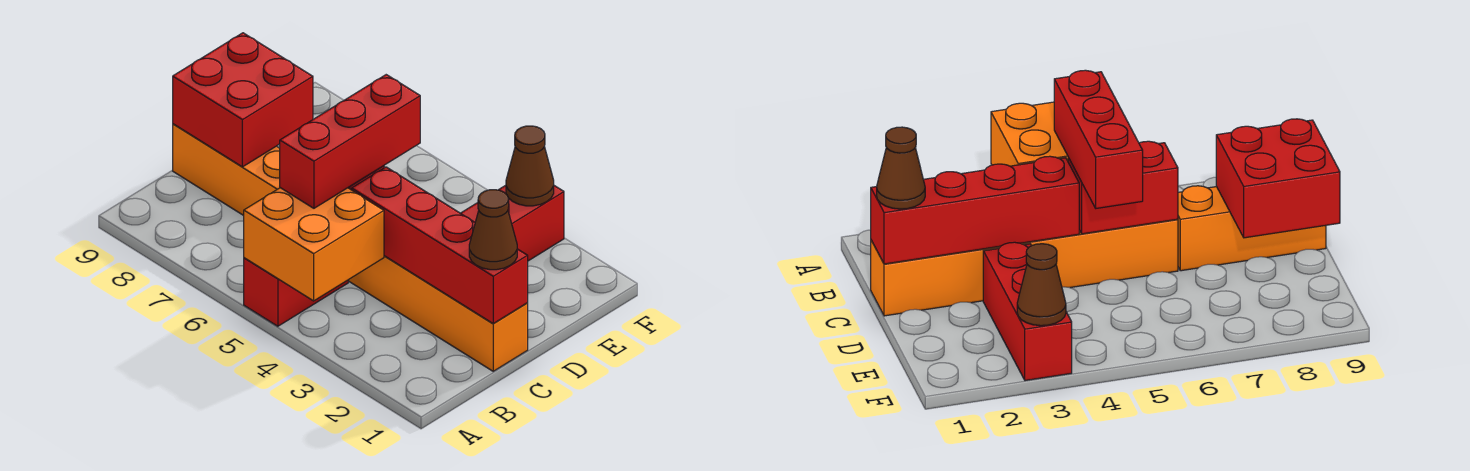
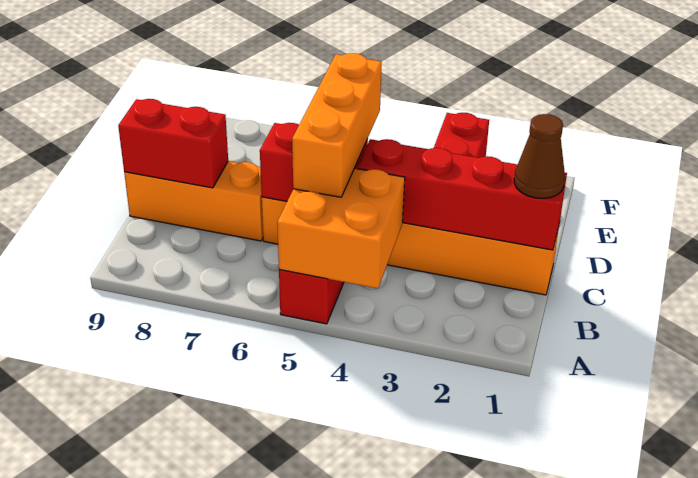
red brick B5:D5 level 3 -> orange brick B5:D5 level 3
red brick C8:D9 level 2 -> red brick C8:C9 level 2
brown cone F3 level 2 -> none

